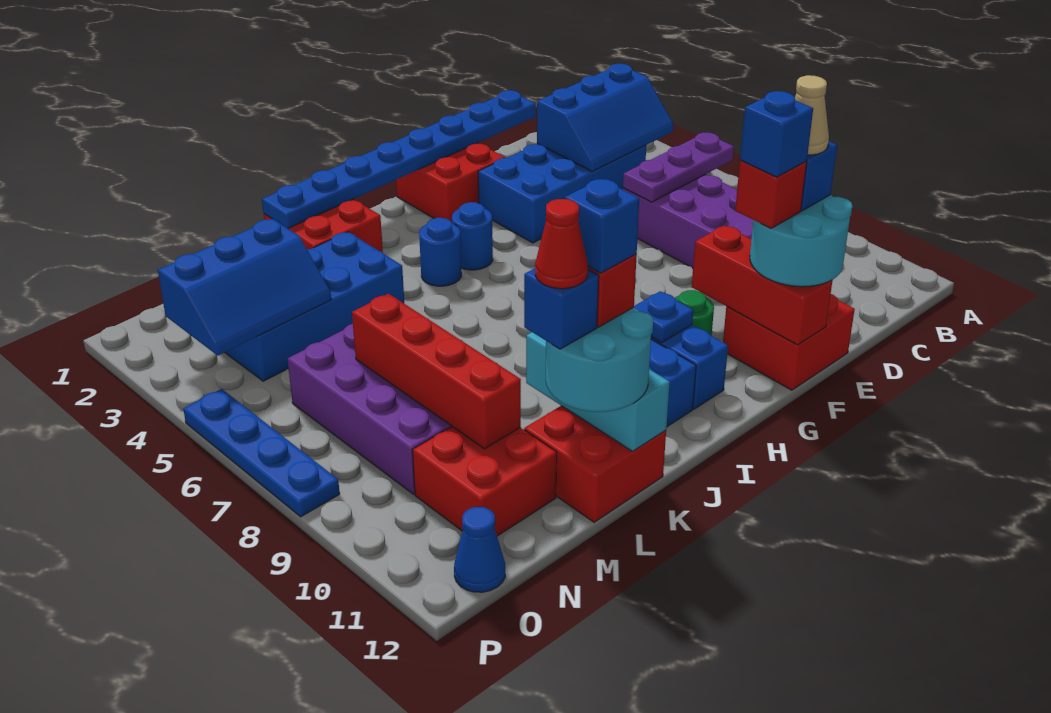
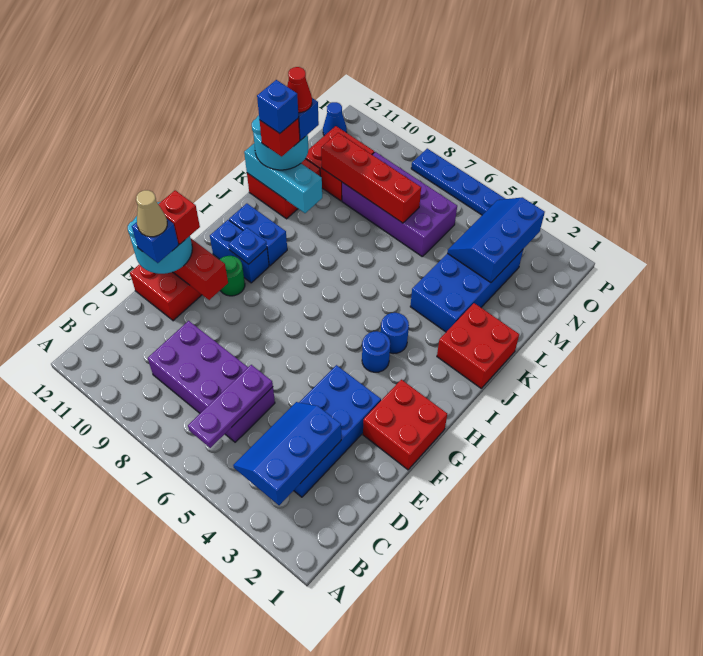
blue plate D1:K1 level 2 -> none
blue brick F11 level 5 -> none

